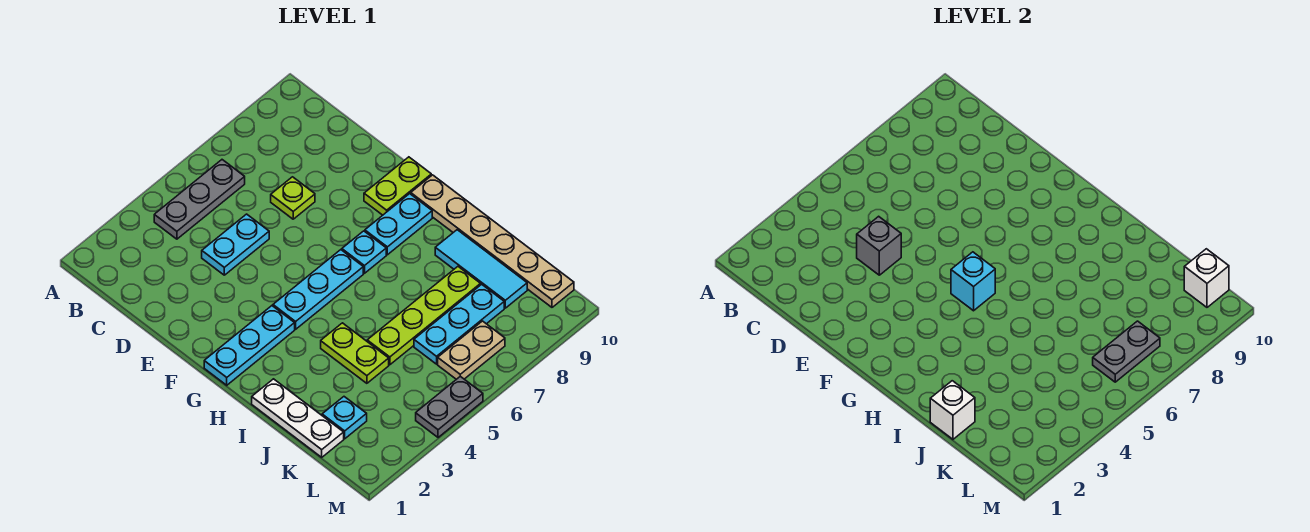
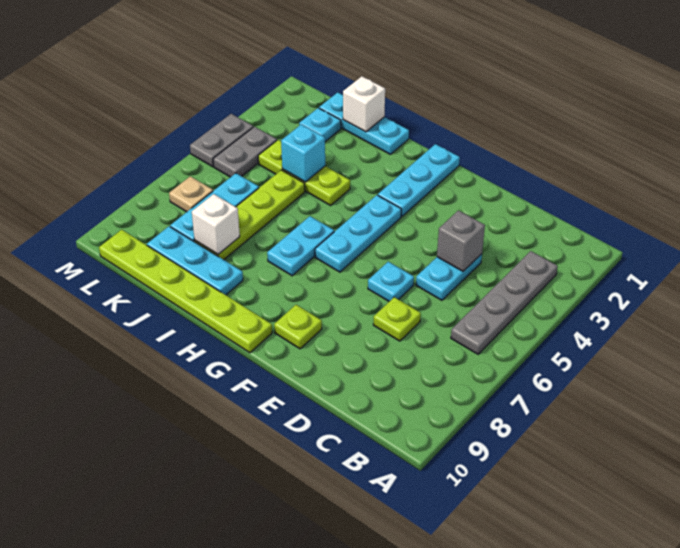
grey plate B4:B6 level 1 -> grey plate B3:B6 level 1
lime plate F9:F10 level 1 -> lime plate F9 level 1
cyan brick G5 level 2 -> cyan brick J4 level 2
cyan plate G7 level 1 -> cyan plate E6 level 1
cyan plate G8:G9 level 1 -> cyan plate H6:H7 level 1
tan plate G10:L10 level 1 -> lime plate G10:L10 level 1
white plate I1:K1 level 1 -> cyan plate I1:K1 level 1
lime plate I4:J4 level 1 -> lime plate I4:K4 level 1
cyan tile I9:K9 level 1 -> cyan plate I9:K9 level 1
tan plate L6:L7 level 1 -> tan plate L7 level 1
grey plate L6:L7 level 2 -> grey plate L4:L5 level 1
white brick L10 level 2 -> white brick J8 level 2

